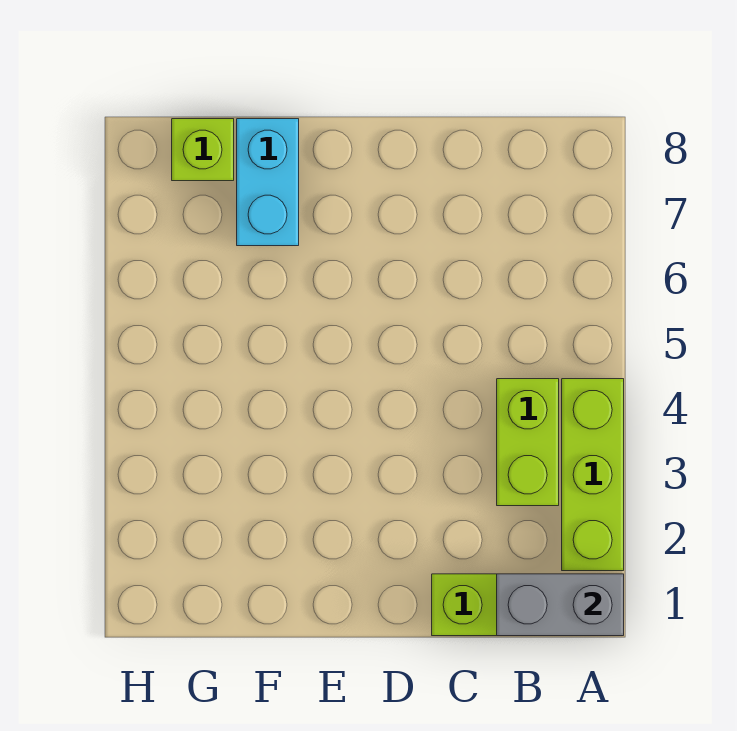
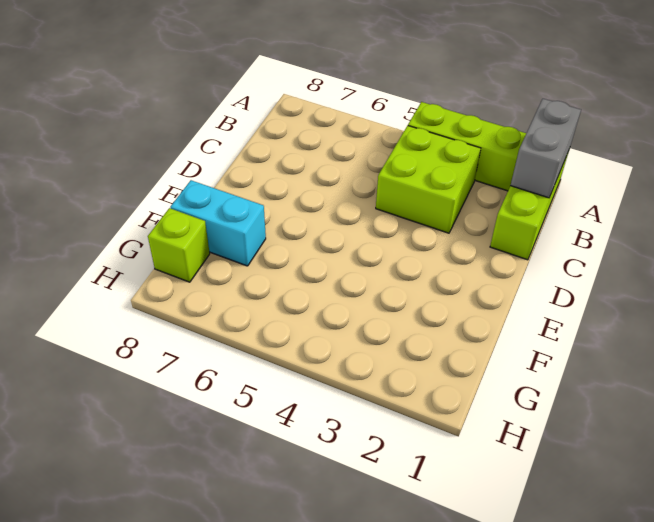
lime brick B3:B4 level 1 -> lime brick B3:C4 level 1

